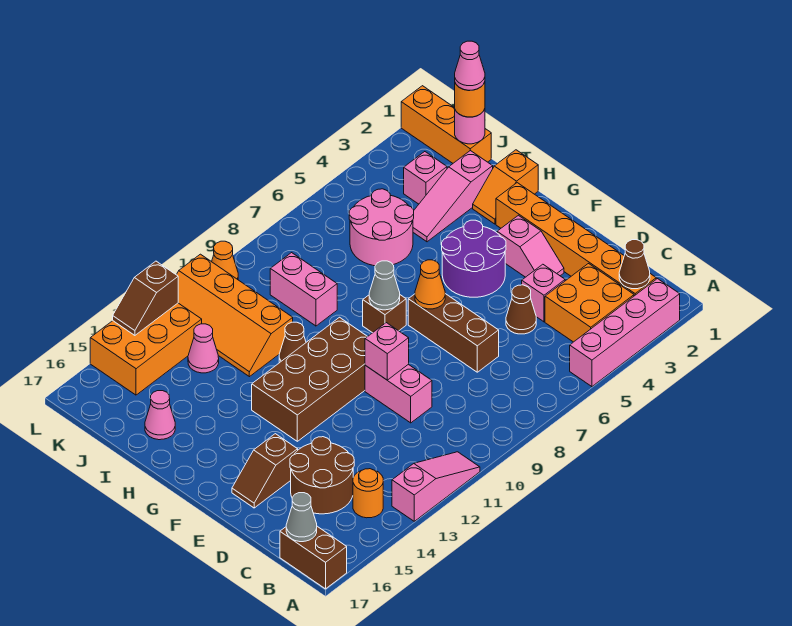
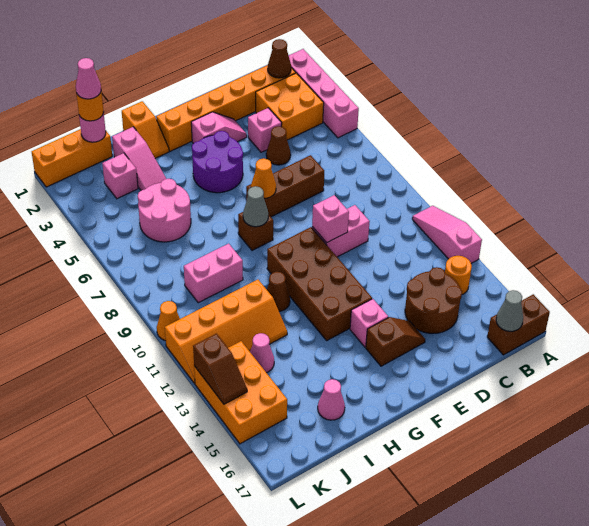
brown slope E15:E16 level 1 top 15 -> brown slope E15:F15 level 1 top F
none -> pink brick F14 level 1

